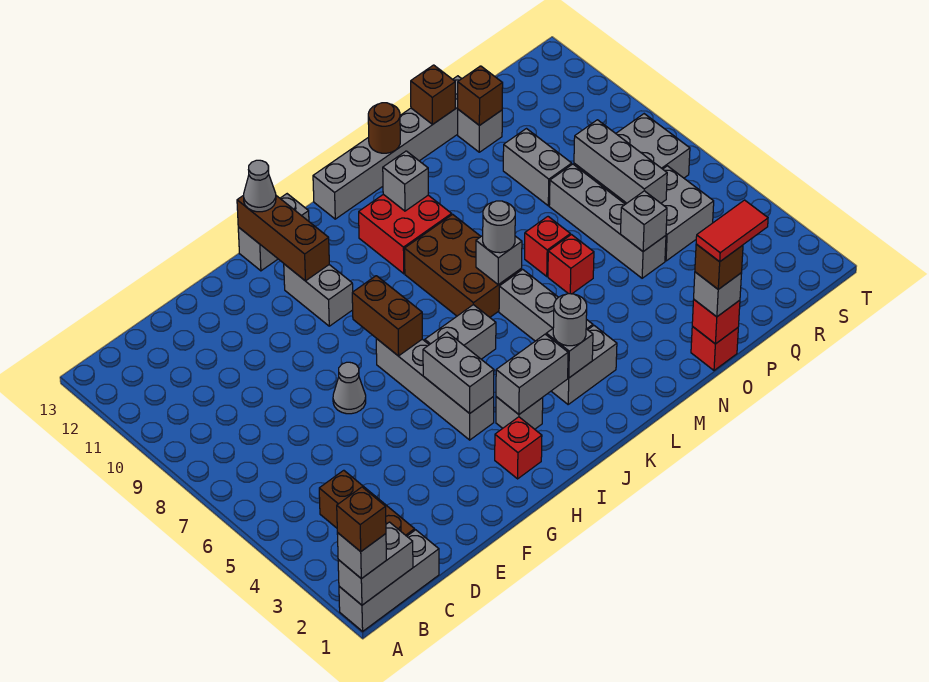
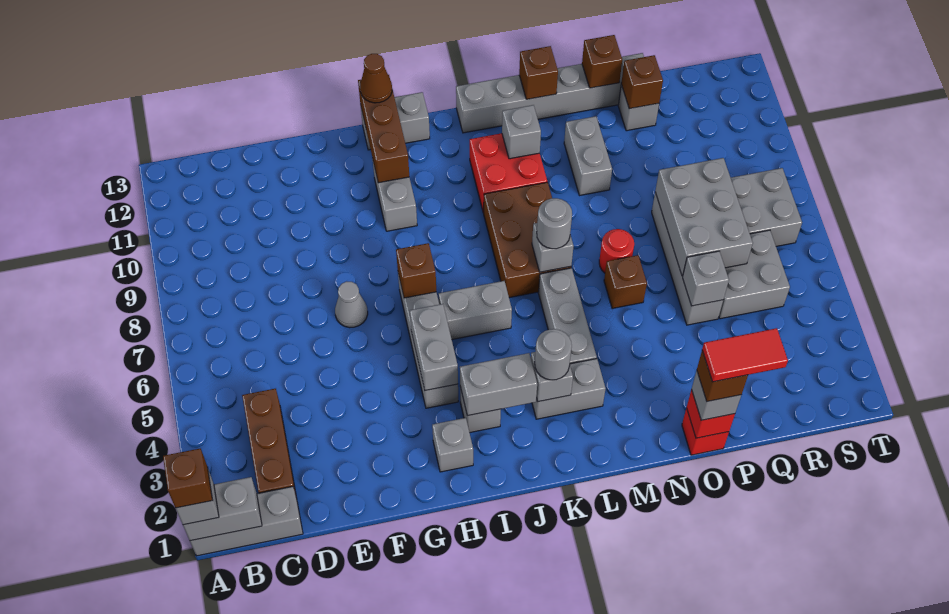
red brick H2 level 1 -> grey brick H2 level 1
brown brick H7:H8 level 2 -> brown brick H7 level 2
grey cone H13 level 3 -> brown cone H13 level 3
brown round brick M13 level 2 -> brown brick M13 level 2
red brick N6 level 1 -> brown brick N6 level 1
red brick N7 level 1 -> red round brick N7 level 1
grey brick P9:P10 level 1 -> grey brick N10:N11 level 1
grey brick Q6:Q8 level 2 -> grey brick P6:Q8 level 2

